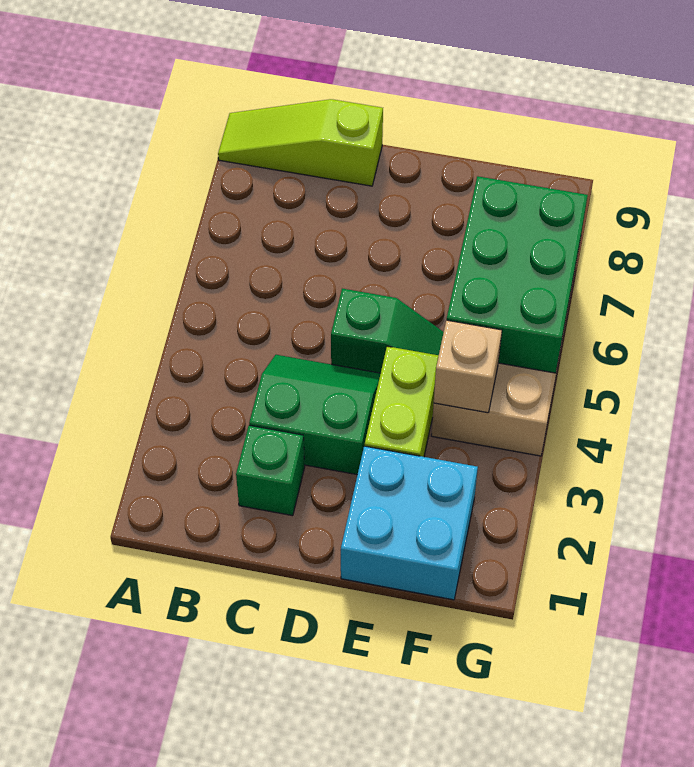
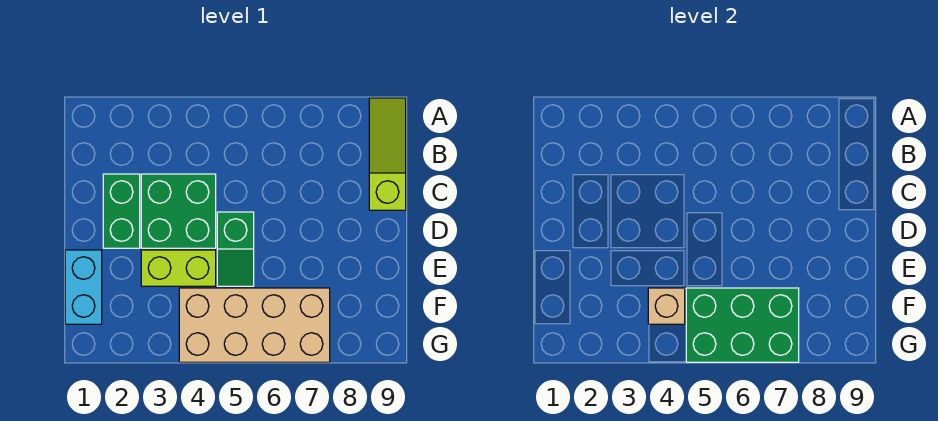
green brick C2 level 1 -> green brick C2:D2 level 1
green slope C3:D4 level 1 top 3 -> green brick C3:D4 level 1
cyan brick E1:F2 level 1 -> cyan brick E1:F1 level 1

